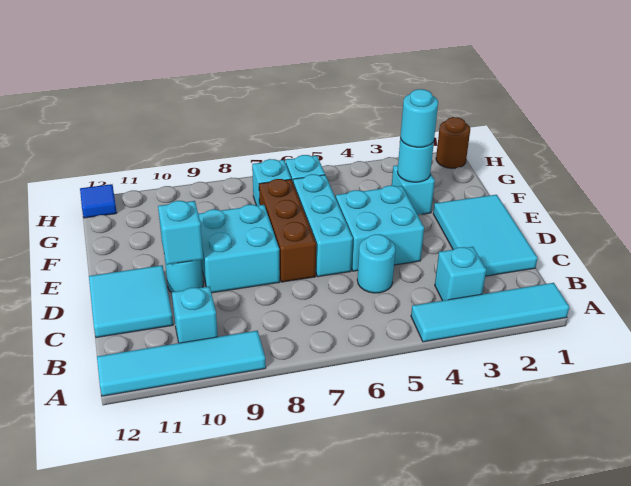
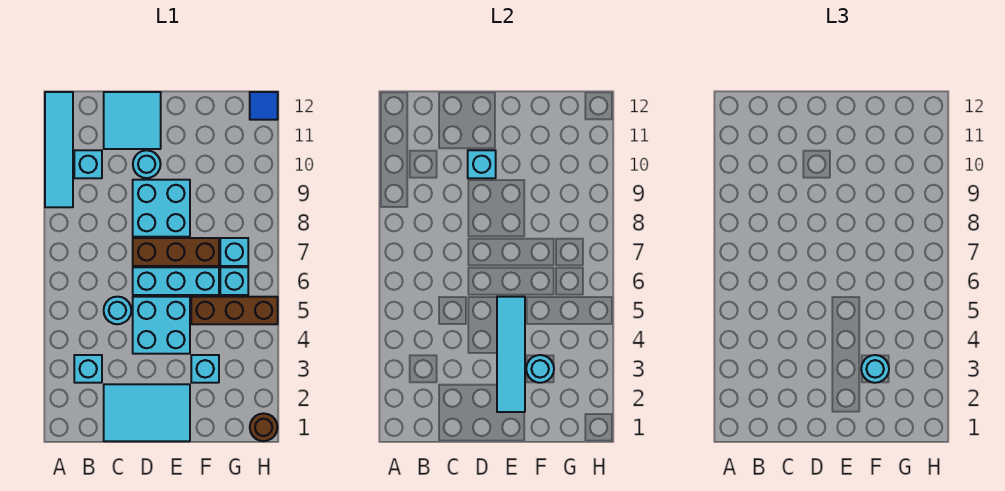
cyan tile A1:A4 level 1 -> cyan tile E2:E5 level 2
none -> brown brick F5:H5 level 1

